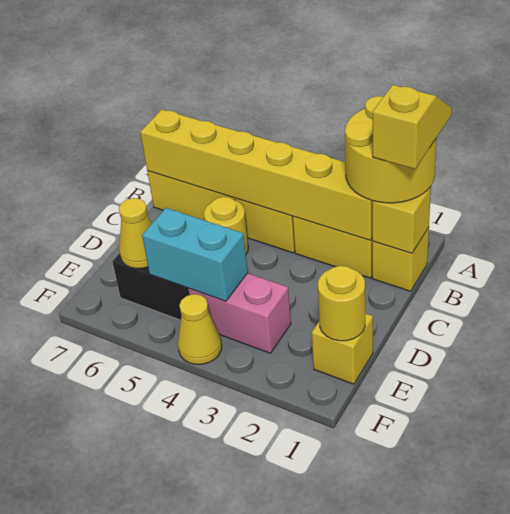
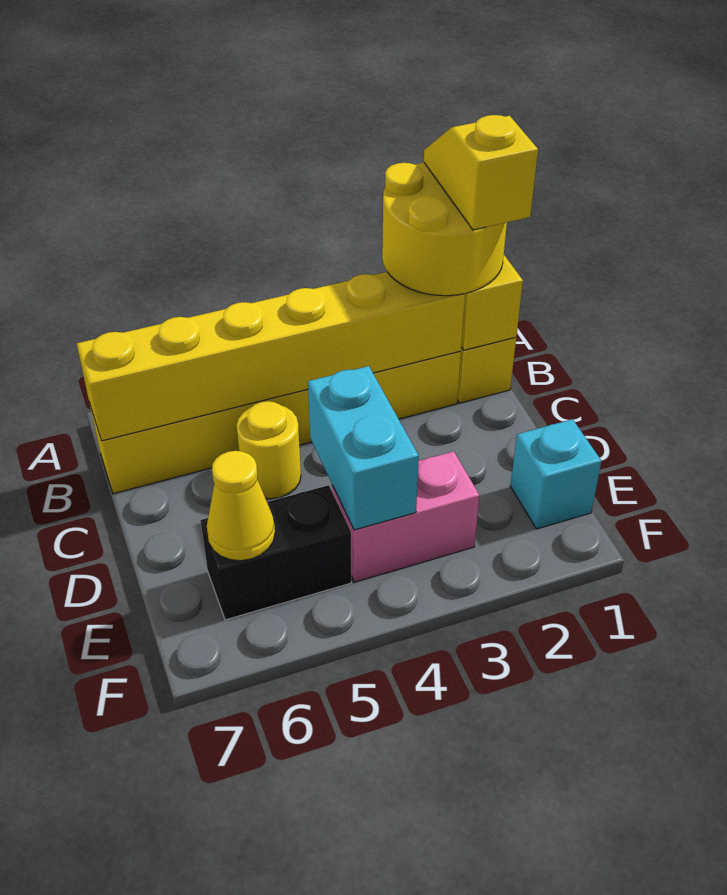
yellow brick E1 level 1 -> cyan brick E1 level 1
yellow round brick E1 level 2 -> none
cyan brick E4:E5 level 2 -> cyan brick D4:E4 level 2
yellow cone F4 level 1 -> none

